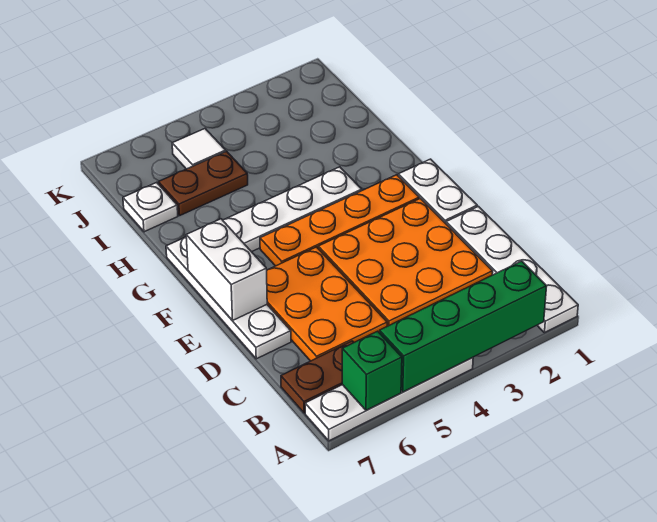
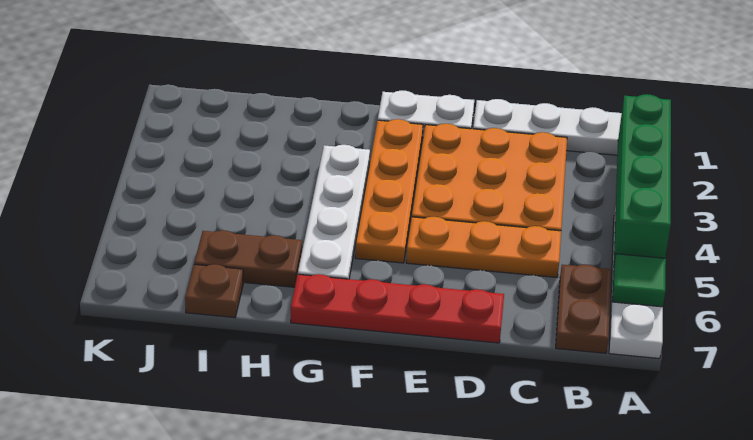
green brick A6 level 2 -> green tile A6 level 2
orange plate C5:E6 level 1 -> orange plate C5:E5 level 1
white plate D7:G7 level 1 -> red plate D7:G7 level 1
white brick E7:F7 level 2 -> none
brown plate I5:I6 level 1 -> brown plate H6:I6 level 1
white plate I7 level 1 -> brown plate I7 level 1
white tile J5 level 1 -> none

